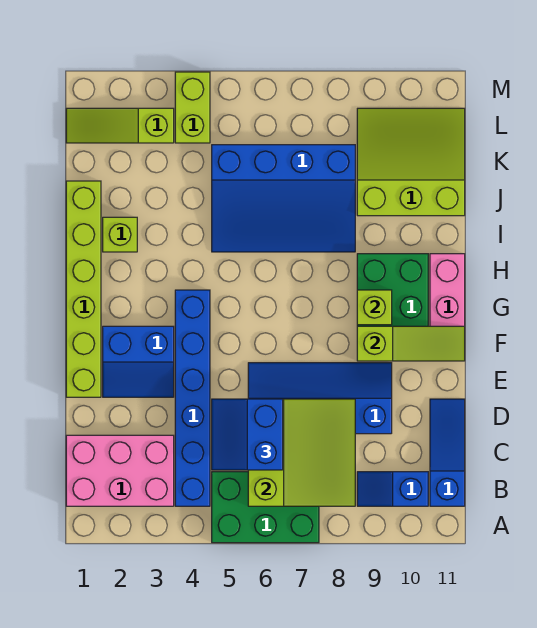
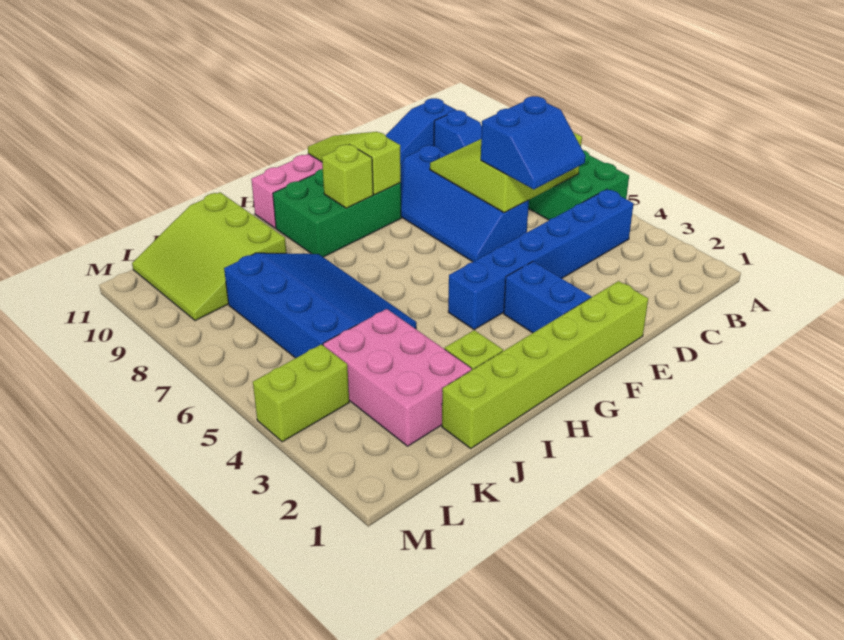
pink brick B1:C3 level 1 -> pink brick J2:K4 level 1
lime slope L1:L3 level 1 top 3 -> none

